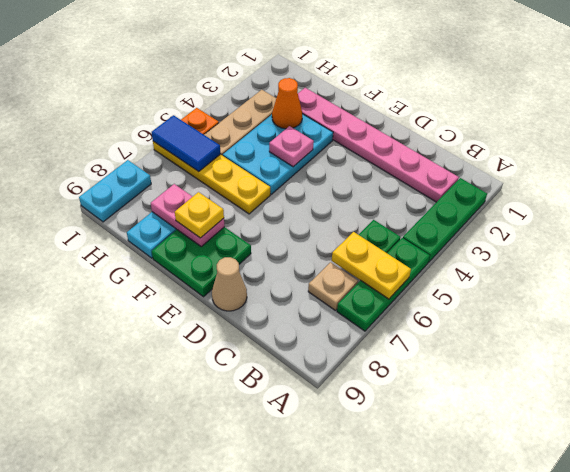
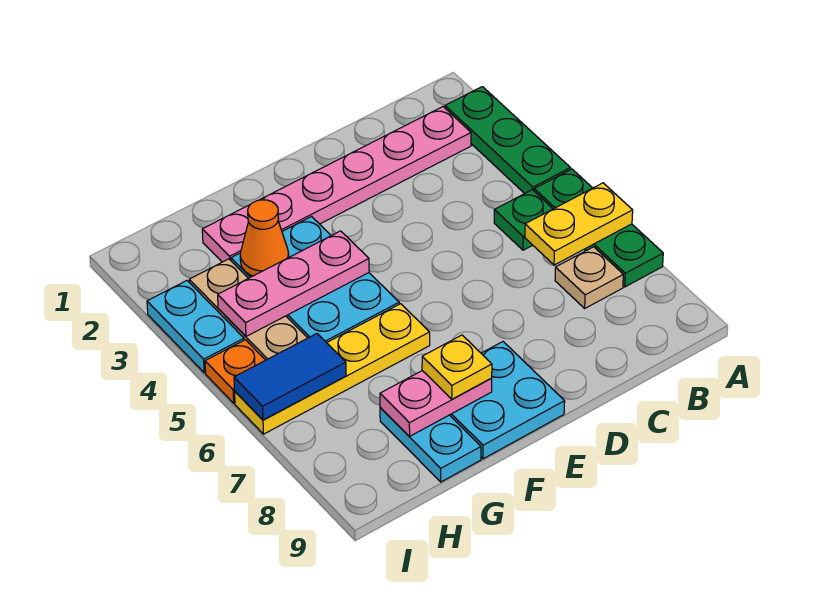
tan cone D9 level 1 -> none
green plate E8:F9 level 1 -> cyan plate E8:F9 level 1
pink plate F4 level 2 -> pink plate F4:H4 level 2
cyan plate I8:I9 level 1 -> cyan plate I3:I4 level 1

